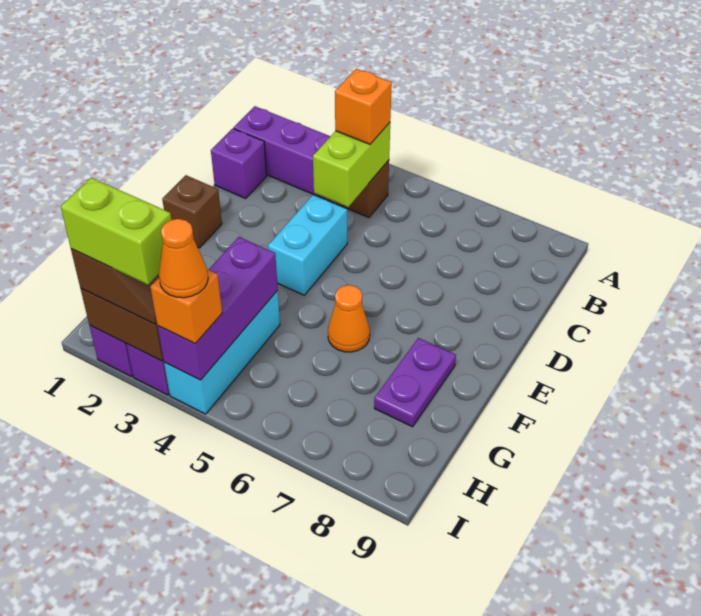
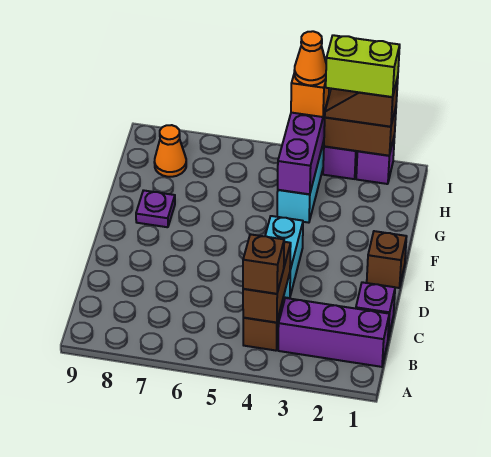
lime brick B4:C4 level 2 -> brown brick B4:C4 level 2
orange brick B4 level 3 -> brown brick B4 level 3
orange cone F6 level 1 -> orange cone H8 level 1
purple plate F8:G8 level 1 -> purple plate F8 level 1

